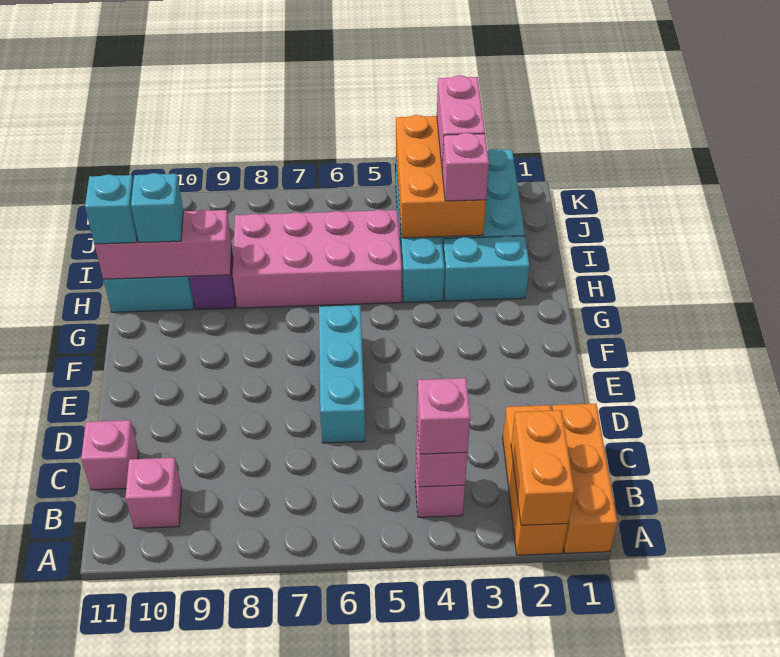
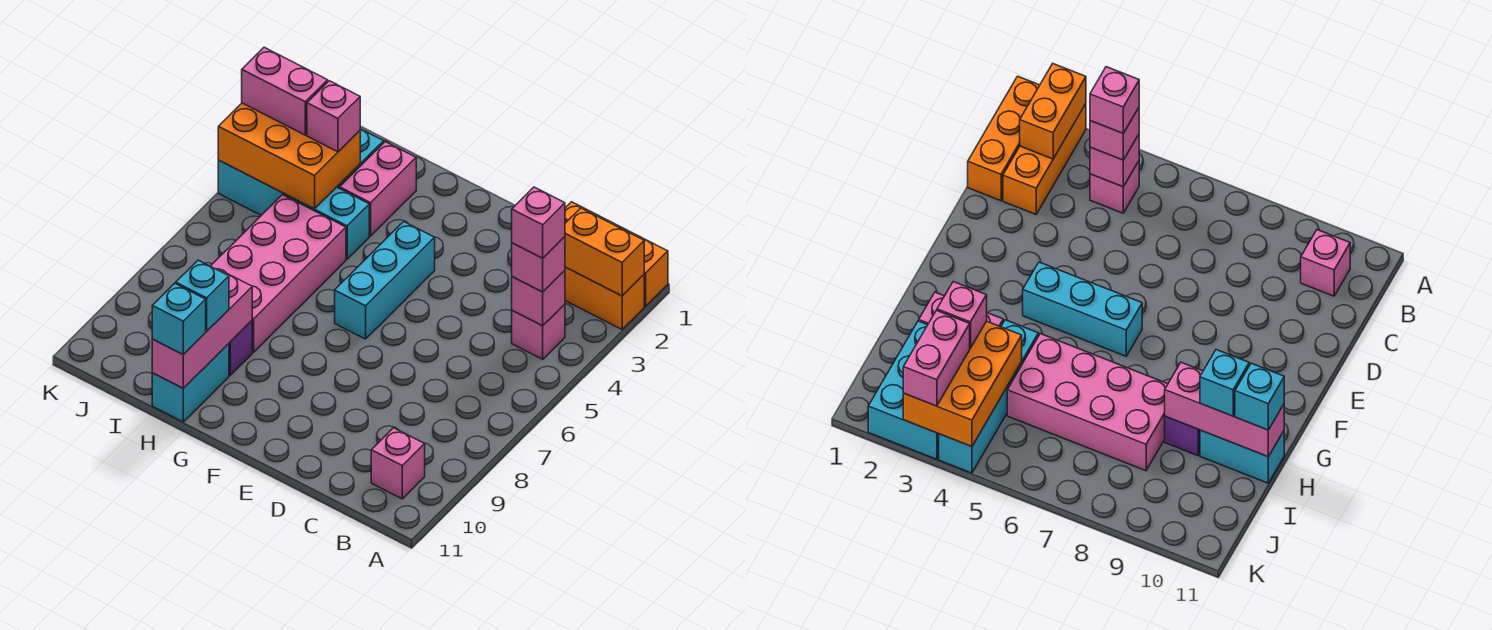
pink brick C11 level 1 -> pink brick B4 level 4
cyan brick D6:F6 level 1 -> cyan brick F4:F6 level 1
cyan brick H2:H3 level 1 -> pink brick H2:H3 level 1

